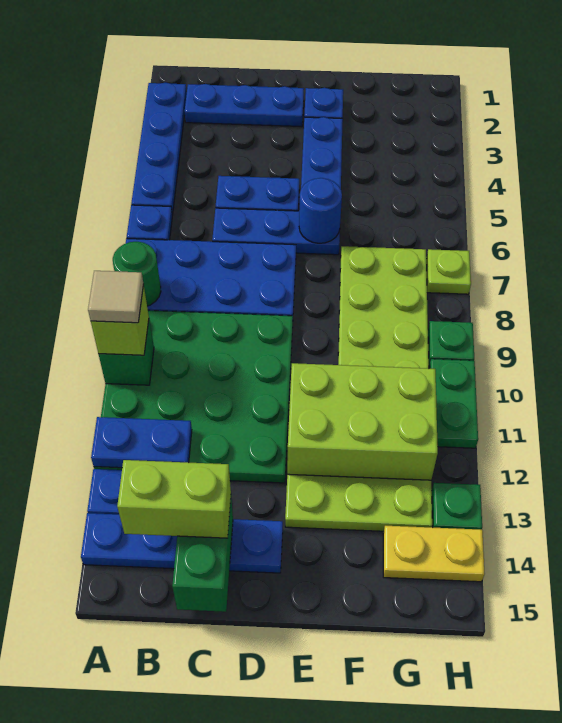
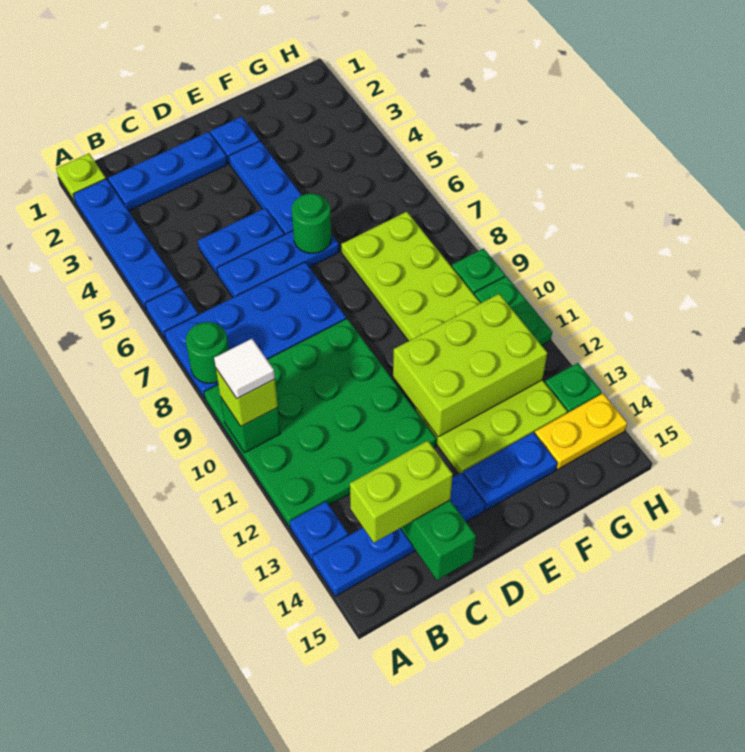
tan tile A10 level 4 -> white tile A10 level 4
blue plate A12:B12 level 2 -> blue plate E14:F14 level 1
blue round brick E6 level 2 -> green round brick E6 level 2
lime plate H7 level 1 -> lime plate A1 level 1

